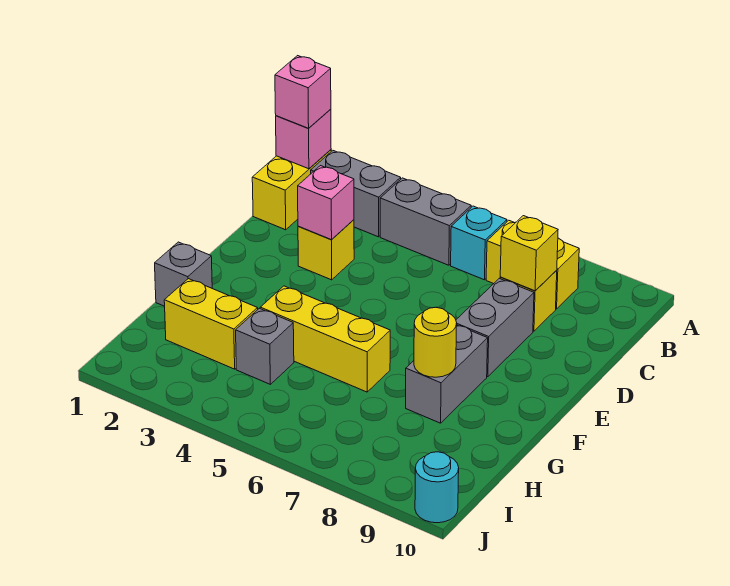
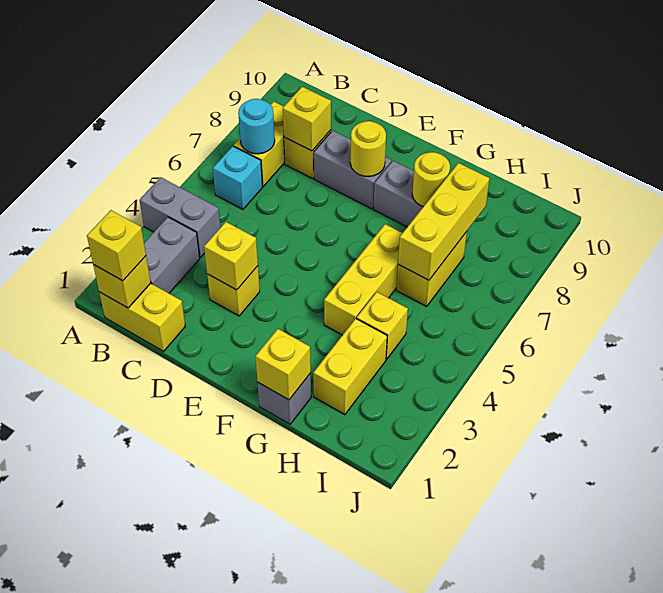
pink brick B1 level 2 -> yellow brick B1 level 2
pink brick B1 level 3 -> yellow brick B1 level 3
grey brick B4:B5 level 1 -> grey brick A4:B4 level 1
pink brick D3 level 2 -> yellow brick D3 level 2
none -> yellow round brick E8 level 2
none -> yellow brick G1 level 2
grey brick H4 level 1 -> yellow brick H4 level 1
none -> yellow brick H6:H7 level 1
none -> yellow brick H6:H8 level 2
cyan round brick J10 level 1 -> cyan round brick B7 level 2

